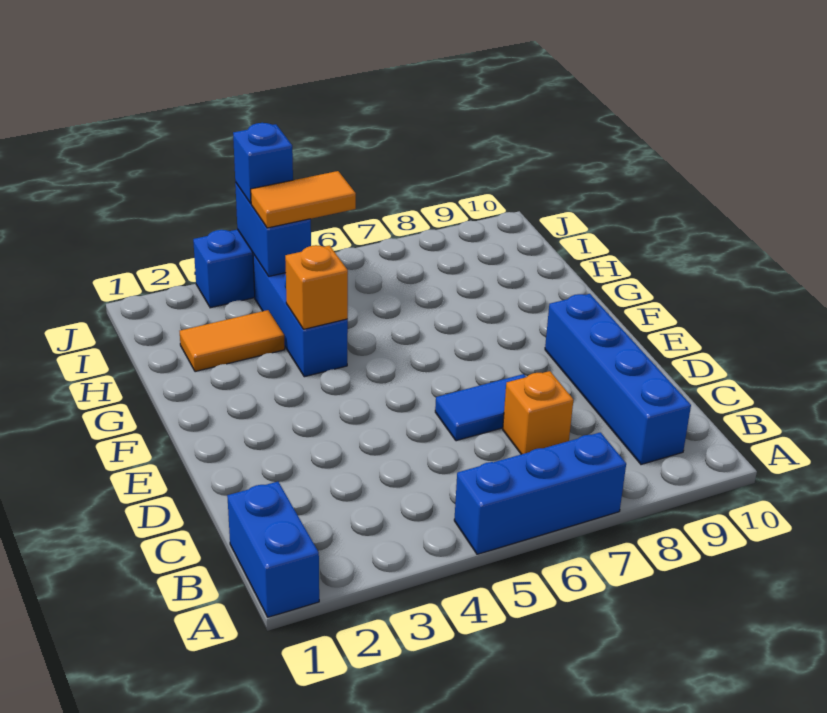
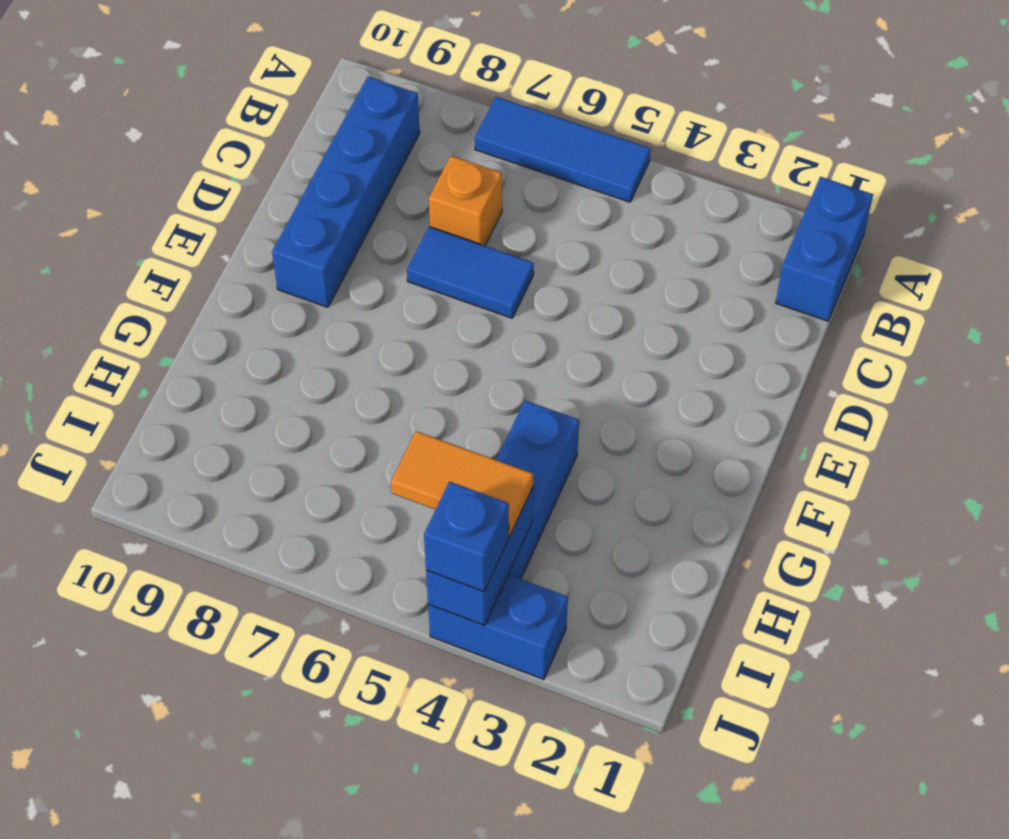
blue brick A5:A7 level 1 -> blue tile A5:A7 level 1
orange brick G4 level 2 -> none
orange tile H2:H3 level 1 -> none

